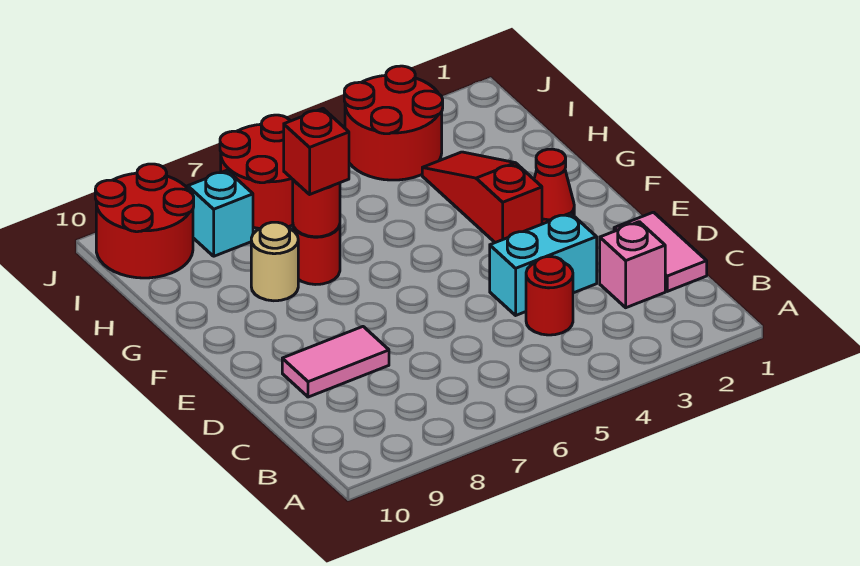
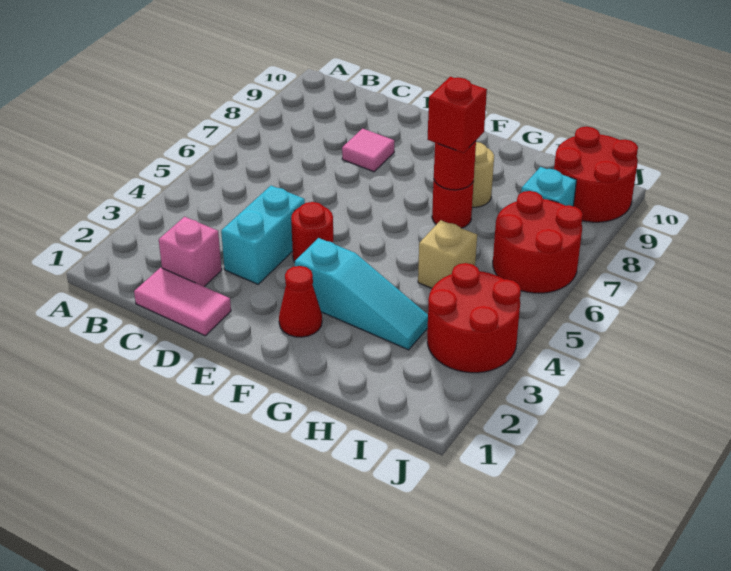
red round brick C4 level 1 -> red round brick E4 level 1
pink tile D8:D9 level 1 -> pink tile D8 level 1
red slope F3:H3 level 1 top F -> cyan slope F3:H3 level 1 top F
none -> tan brick H5 level 1

